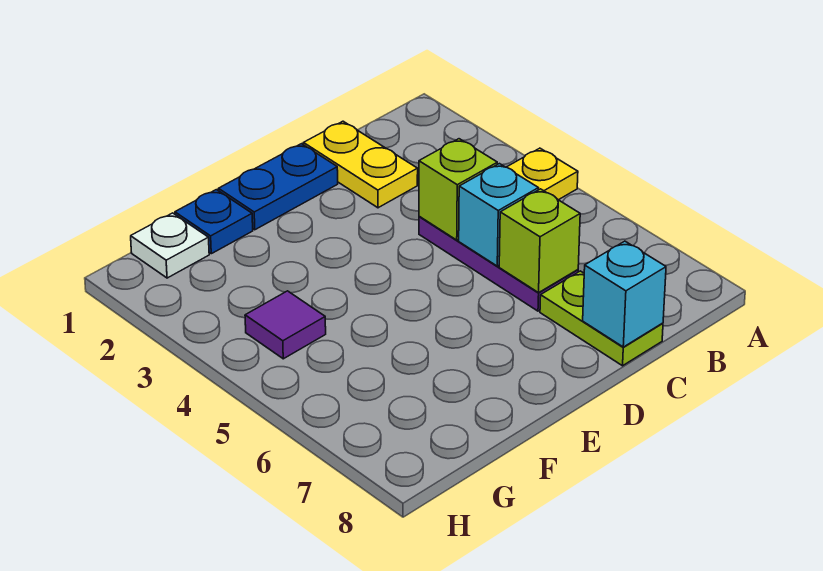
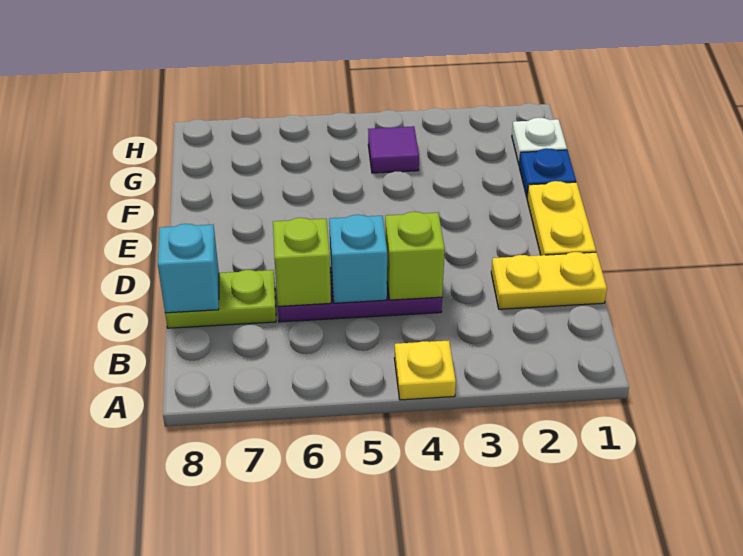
blue plate D1:E1 level 1 -> yellow plate D1:E1 level 1

